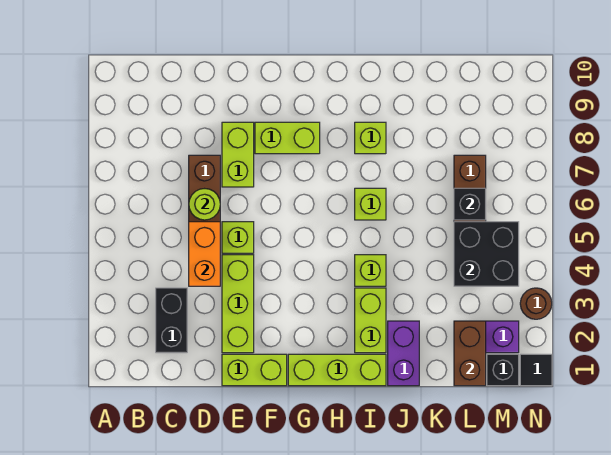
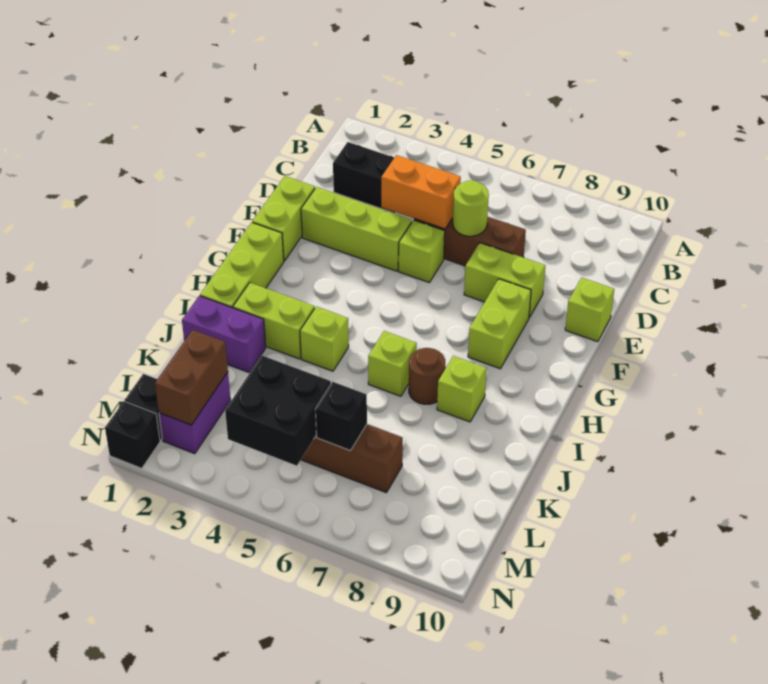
none -> lime brick E10 level 1
brown brick L1:L2 level 2 -> brown brick L2:M2 level 2
black tile N1 level 1 -> black brick N1 level 1
brown round brick N3 level 1 -> brown round brick I7 level 1

